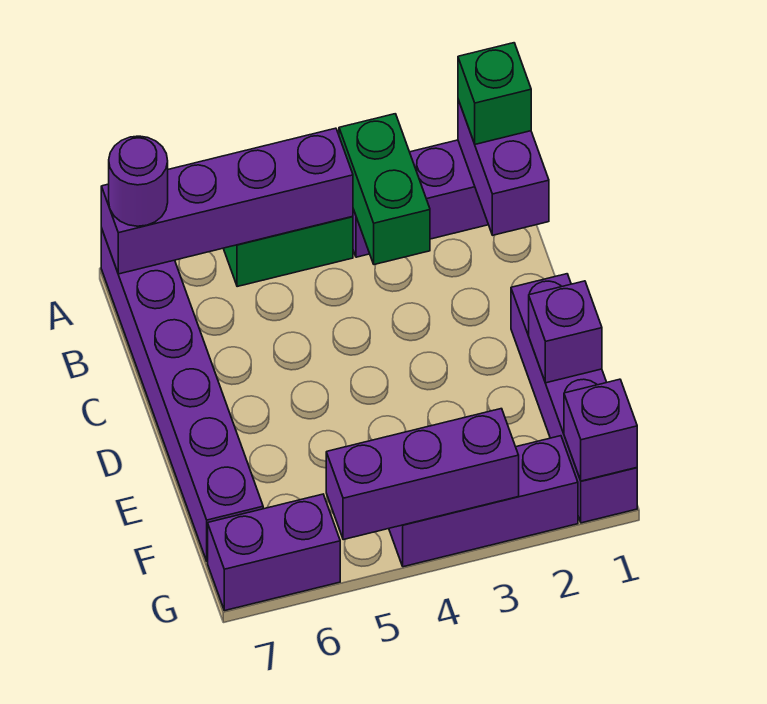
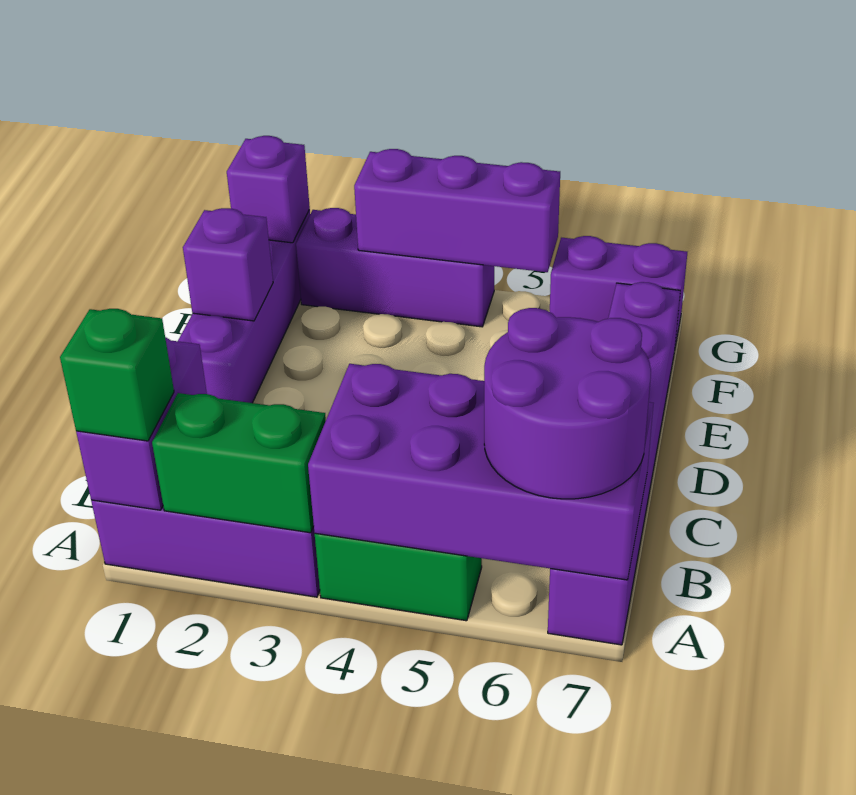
green brick A3:B3 level 2 -> green brick A2:A3 level 2
purple brick A4:A7 level 2 -> purple brick A4:B7 level 2
purple round brick A7 level 3 -> purple round brick A6:B7 level 3

